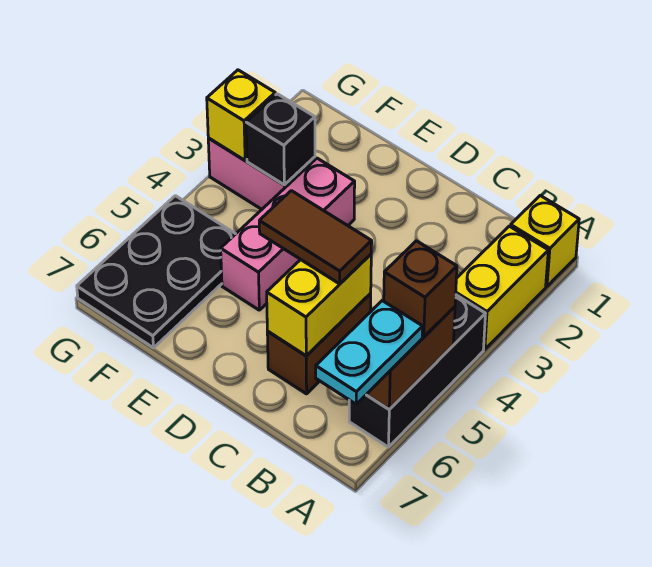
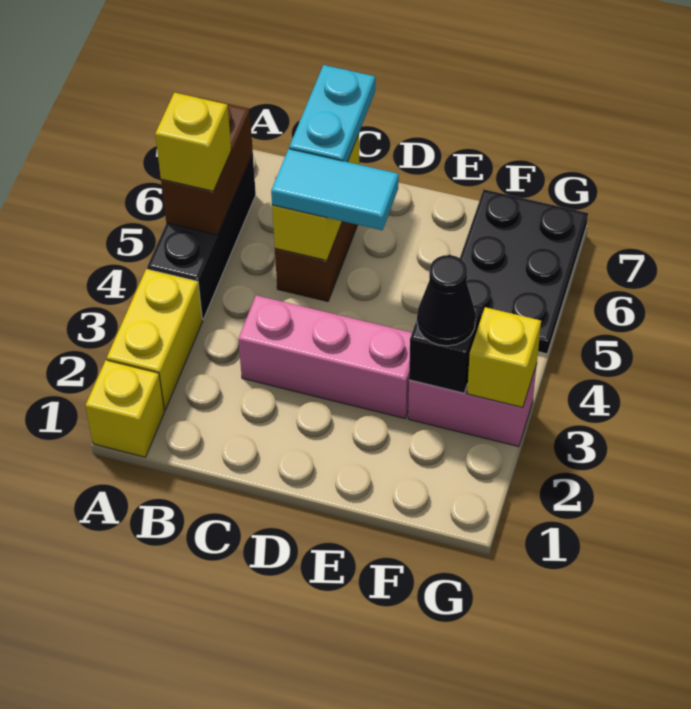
brown brick A5 level 3 -> yellow brick A5 level 3
cyan plate A6:A7 level 3 -> cyan plate C6:C7 level 3
brown tile C5:D5 level 3 -> cyan tile C5:D5 level 3
pink brick E3:E5 level 1 -> pink brick C3:E3 level 1
none -> black cone F3 level 3

